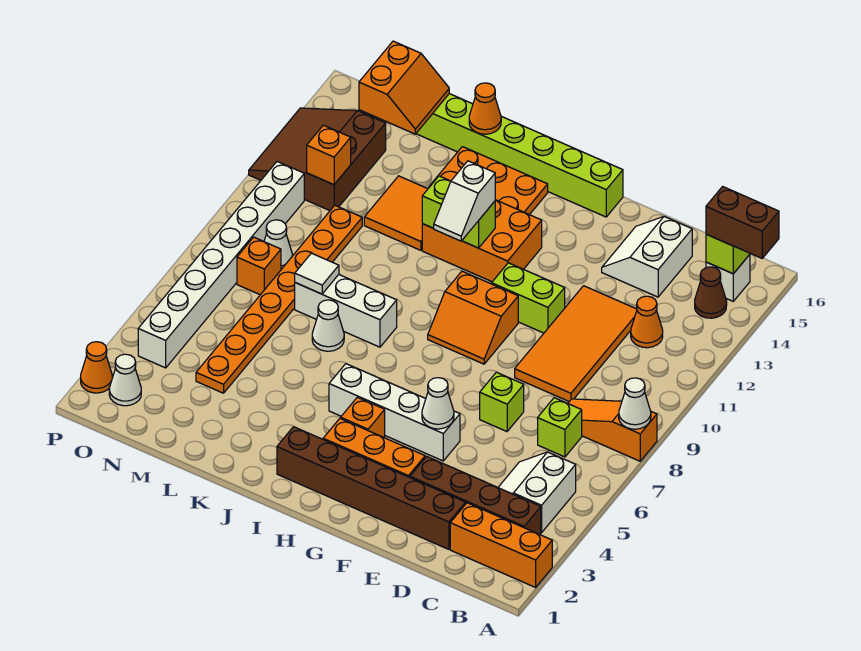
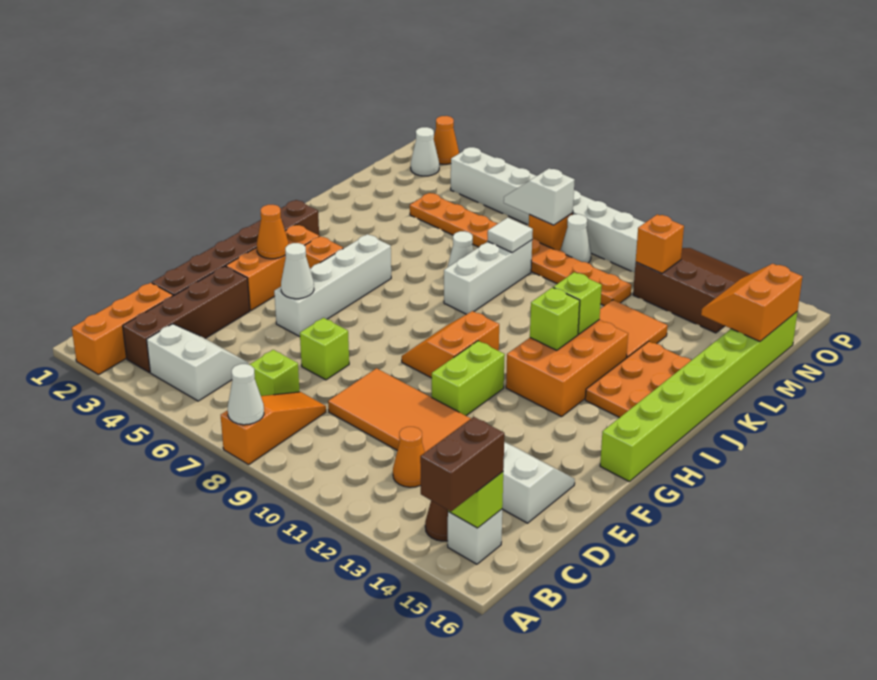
white slope I11:I12 level 3 top 12 -> white slope N7:N8 level 2 top 8
orange cone K16 level 2 -> orange cone G3 level 2
orange slope M15:N16 level 2 top N -> orange slope M15:N16 level 2 top 16

